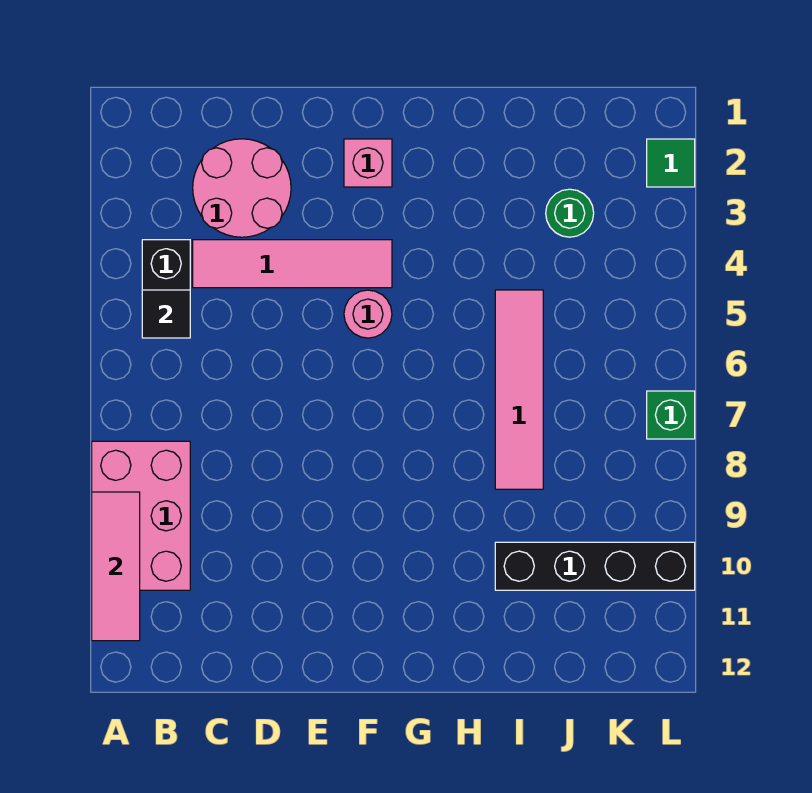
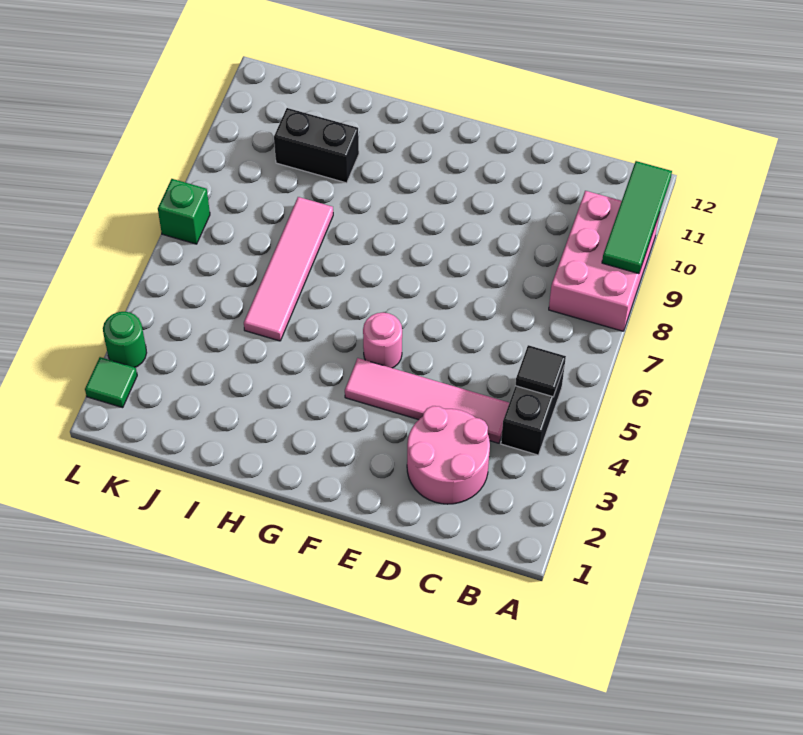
pink tile A9:A11 level 2 -> green tile A9:A11 level 2
pink brick F2 level 1 -> none
black brick I10:L10 level 1 -> black brick I10:J10 level 1
green round brick J3 level 1 -> green round brick L3 level 1

